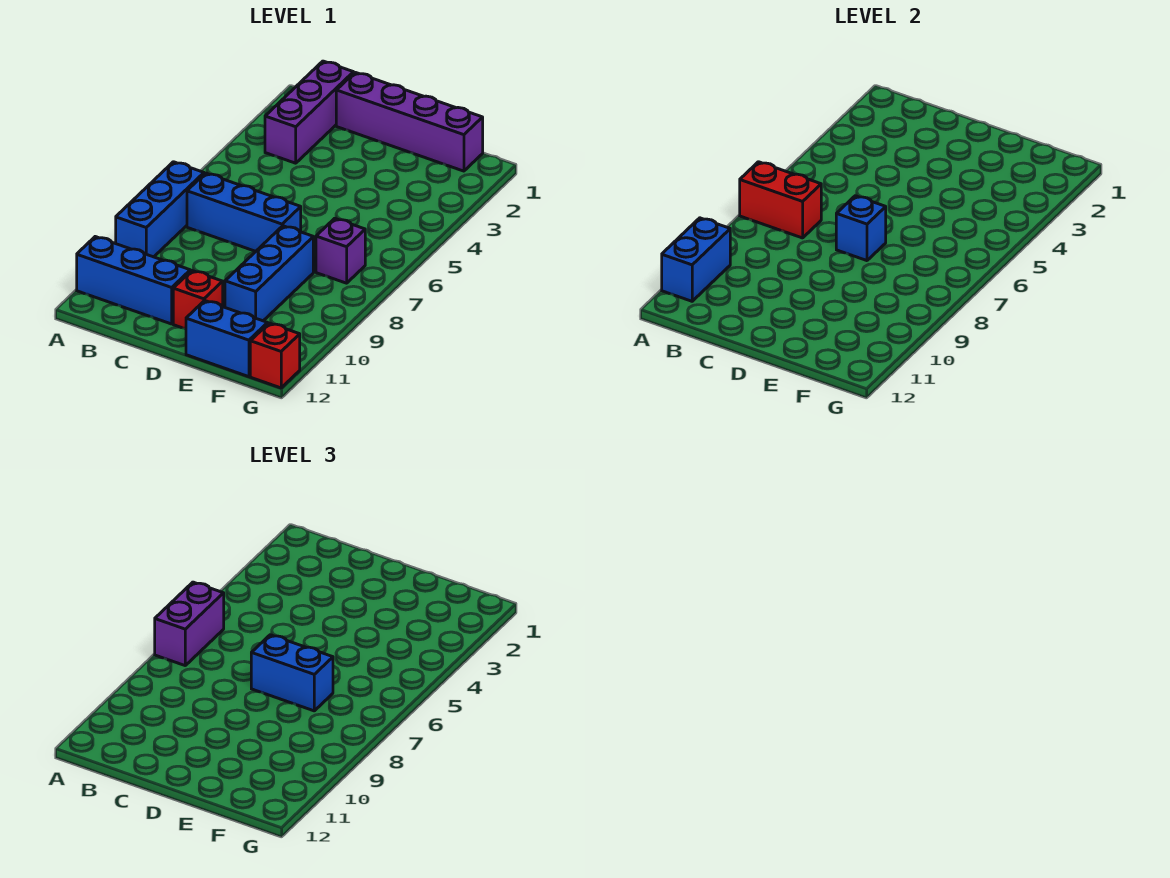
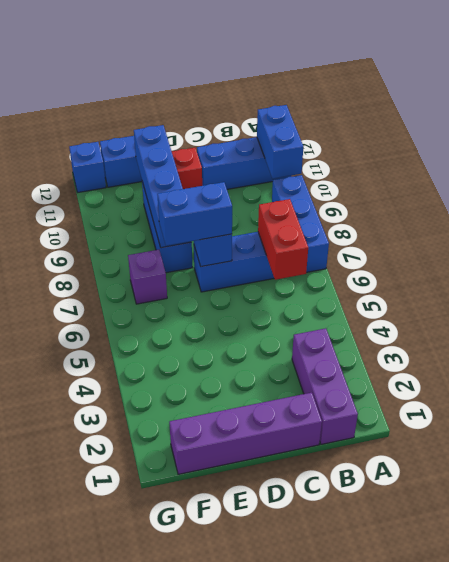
purple brick A6:A7 level 3 -> none
red brick A7:B7 level 2 -> red brick B6:B7 level 2
none -> blue brick E8:E11 level 2
red brick G12 level 1 -> blue brick G12 level 1

